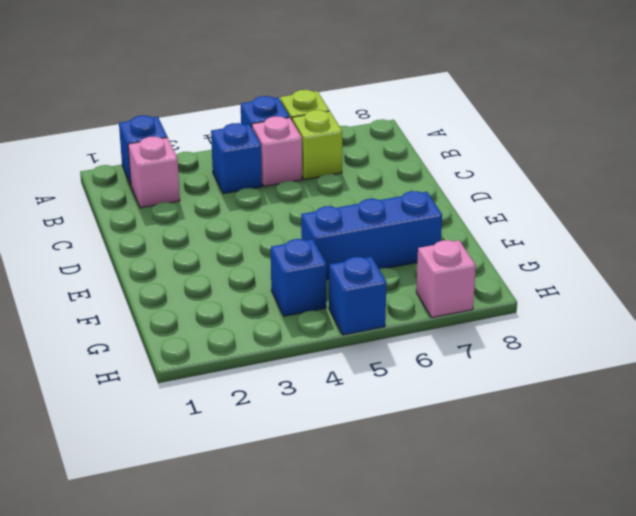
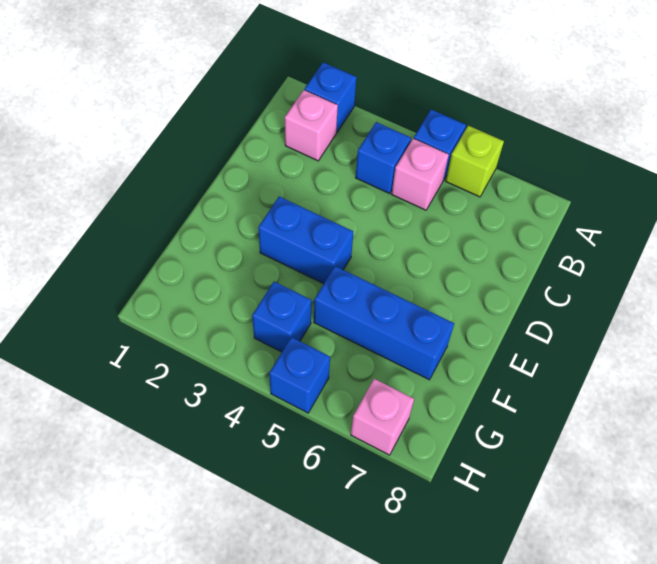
lime brick B6 level 1 -> none
none -> blue brick E3:E4 level 1

